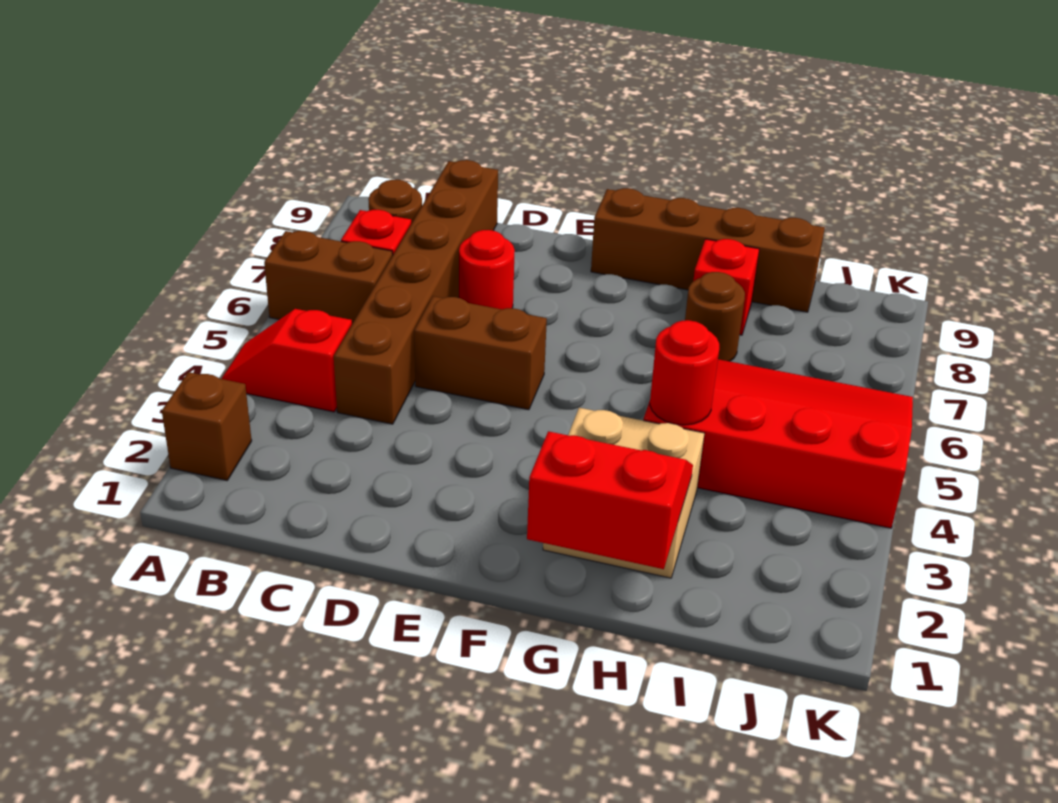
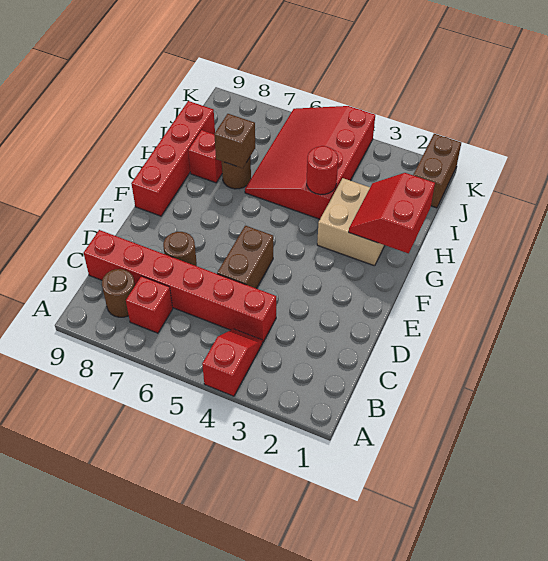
brown brick A2 level 1 -> brown brick H7 level 2
red slope A4:B4 level 1 top B -> red slope A4:B4 level 1 top A
brown brick A6:B6 level 1 -> brown brick J1:K1 level 1
brown brick C4:C9 level 1 -> red brick C4:C9 level 1
red round brick D7 level 1 -> brown round brick D7 level 1
brown brick F9:I9 level 1 -> red brick F9:I9 level 1

